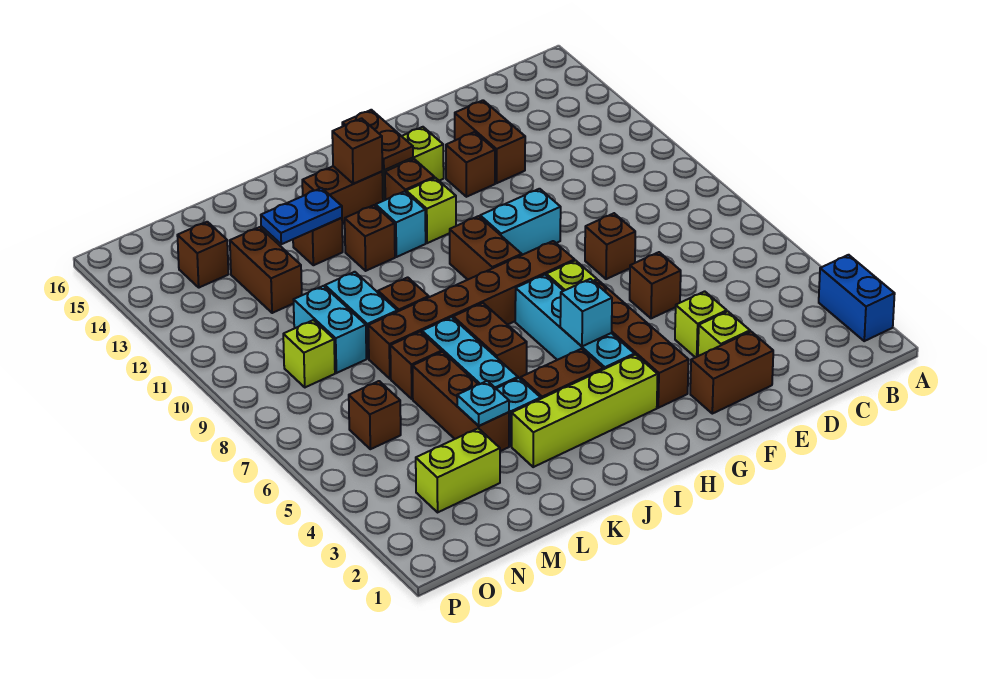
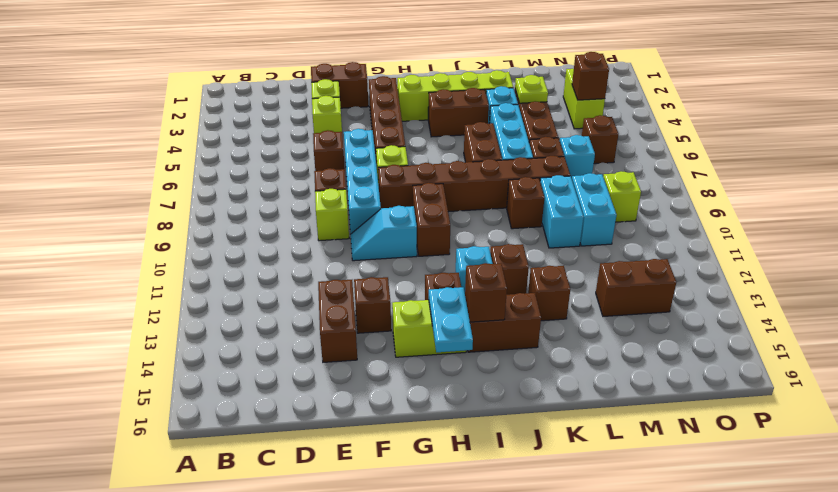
blue brick A2:A3 level 1 -> none
cyan brick F10:G10 level 1 -> cyan slope F10:G10 level 1 top G
cyan brick H4:H7 level 1 -> cyan brick F6:F9 level 1
cyan brick H5 level 2 -> cyan brick M7 level 1
lime brick H12 level 1 -> lime brick E9 level 1
brown plate H14:H15 level 2 -> cyan plate H14:H15 level 2
blue plate K13:L13 level 2 -> none
cyan plate L4 level 2 -> lime plate L4 level 2
lime brick M3:N3 level 1 -> lime brick N3:N4 level 1
brown brick M12:M13 level 1 -> brown brick M13:N13 level 1
brown brick N14 level 1 -> brown brick N4 level 2

